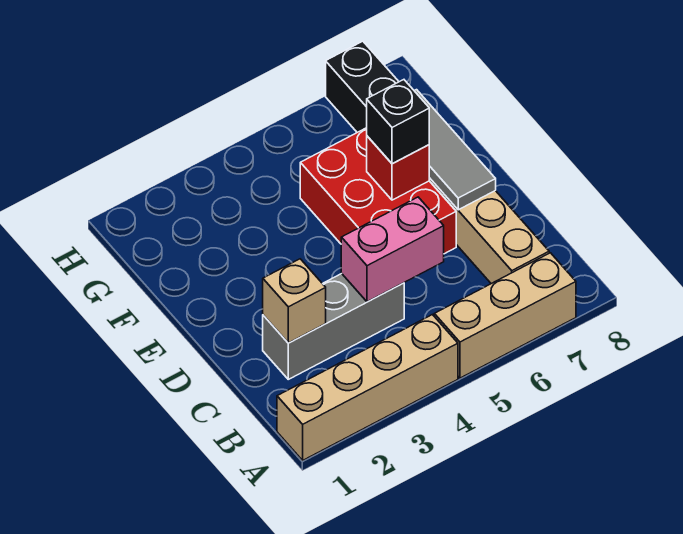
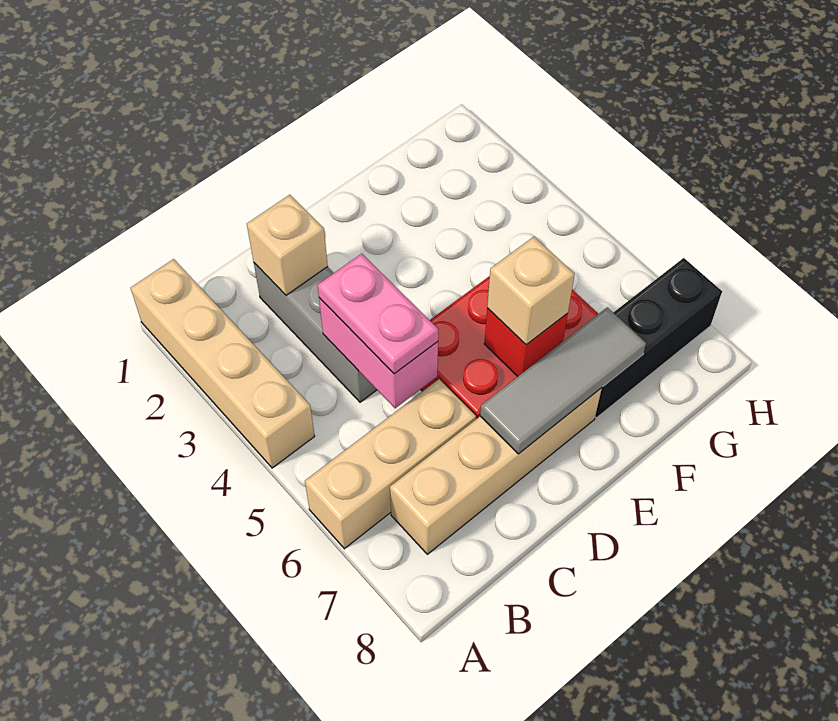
tan brick A5:A7 level 1 -> tan brick A6:C6 level 1
none -> pink plate C4:C5 level 3
black brick E6 level 3 -> tan brick E6 level 3

